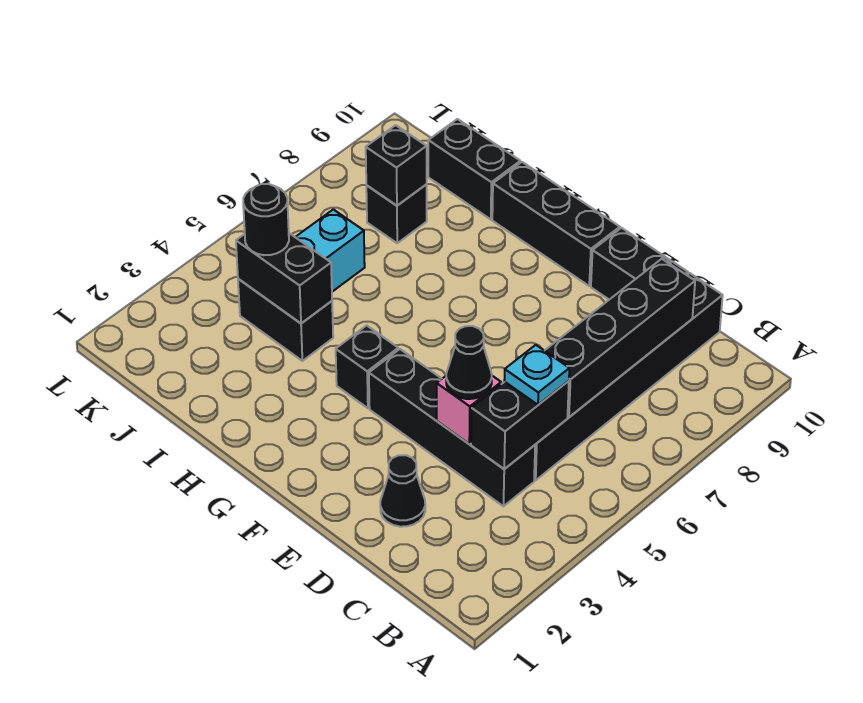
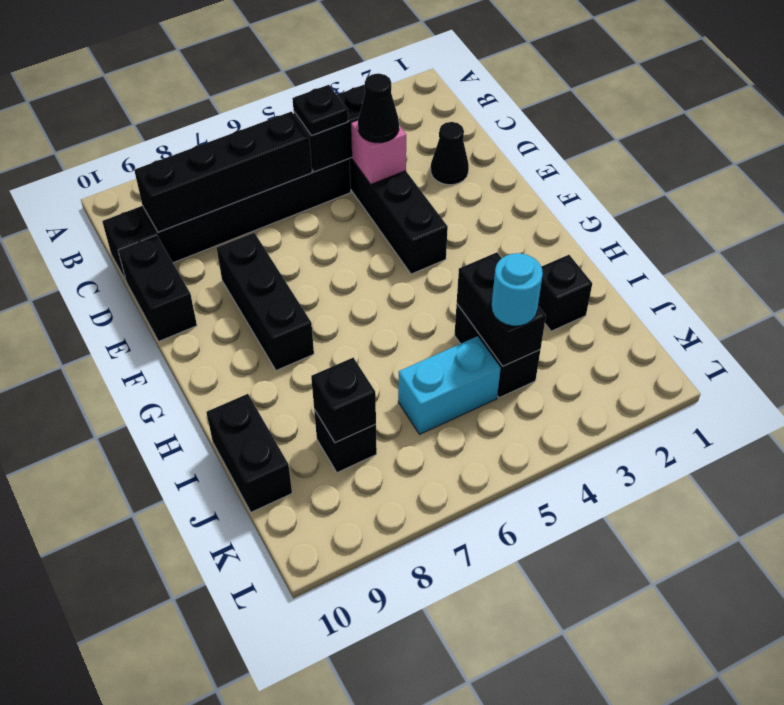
cyan plate C5 level 3 -> black plate C5 level 3
black brick F10:H10 level 1 -> black brick E8:G8 level 1
black brick G4 level 1 -> black brick I2 level 1
black round brick J4 level 3 -> cyan round brick J4 level 3

